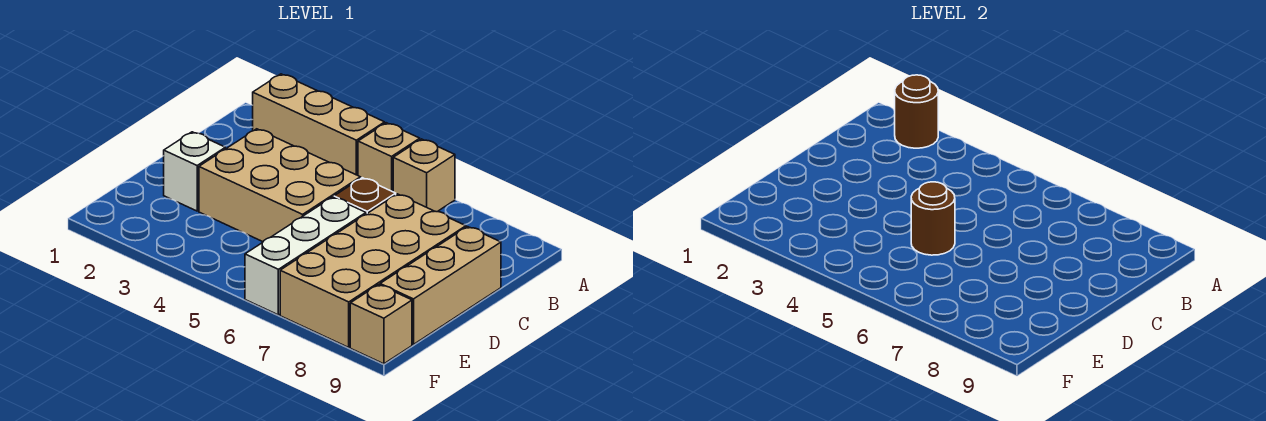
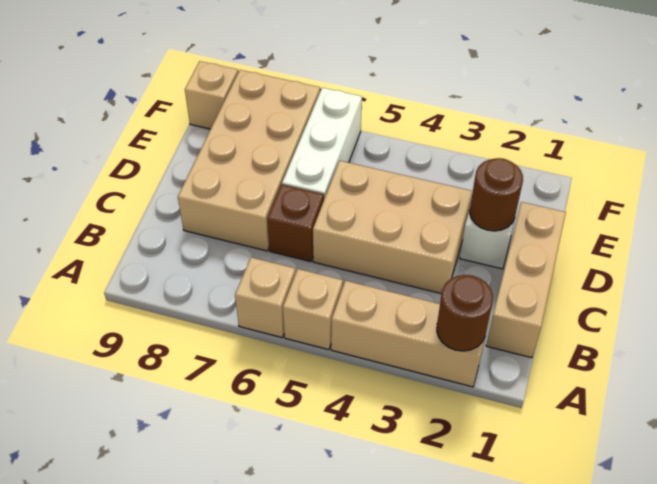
tan brick C9:E9 level 1 -> tan brick B1:D1 level 1
brown round brick D5 level 2 -> brown round brick D2 level 2

